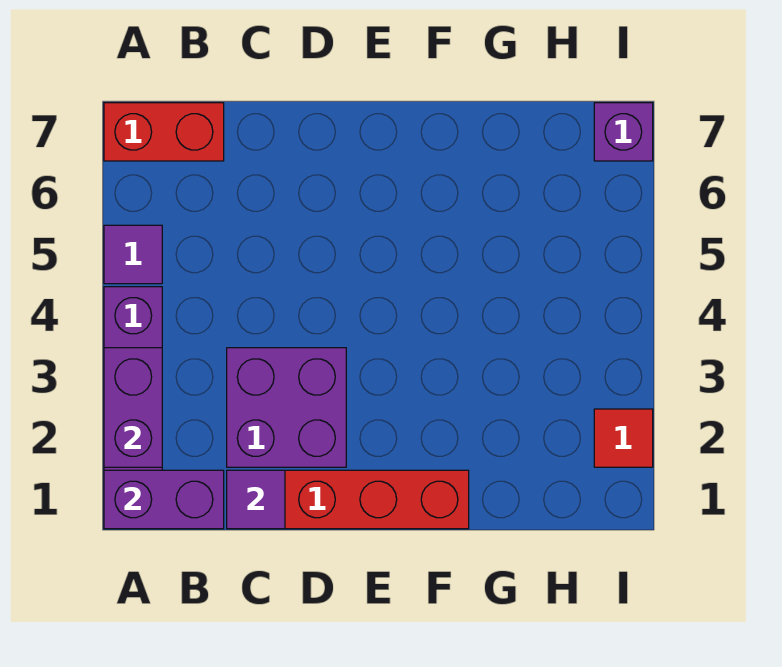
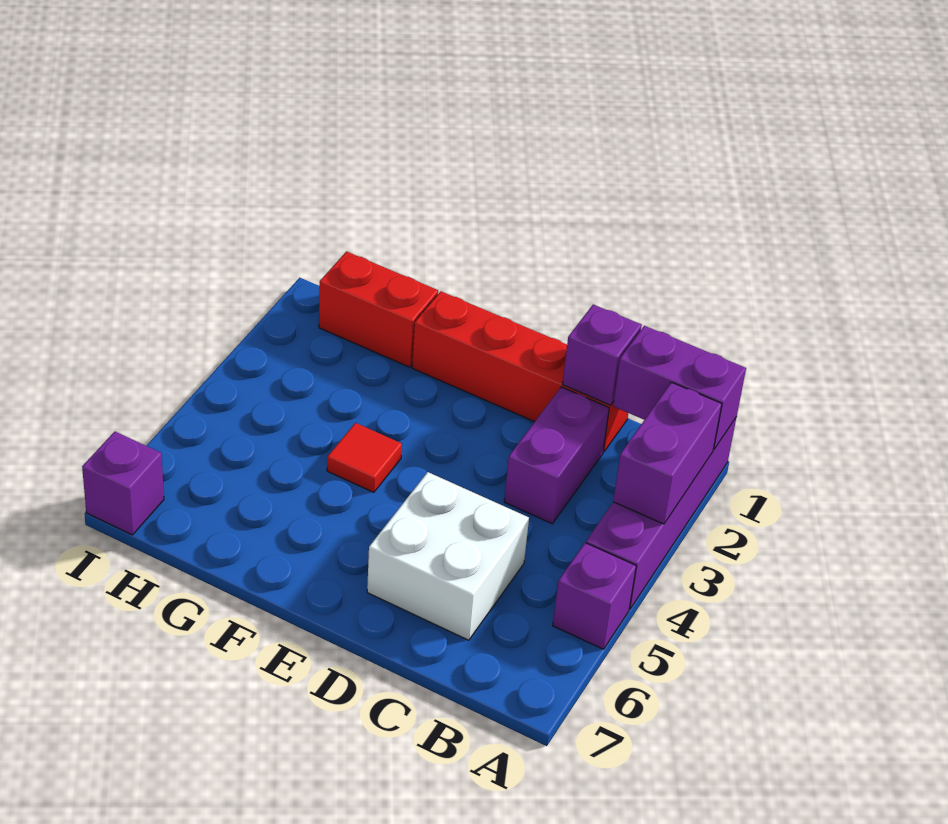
purple tile A5 level 1 -> purple brick A5 level 1
red brick A7:B7 level 1 -> red brick G1:H1 level 1
purple tile C1 level 2 -> purple brick C1 level 2
purple brick C2:D3 level 1 -> purple brick C2:C3 level 1
none -> white brick C5:D6 level 1
red tile I2 level 1 -> red tile F4 level 1

